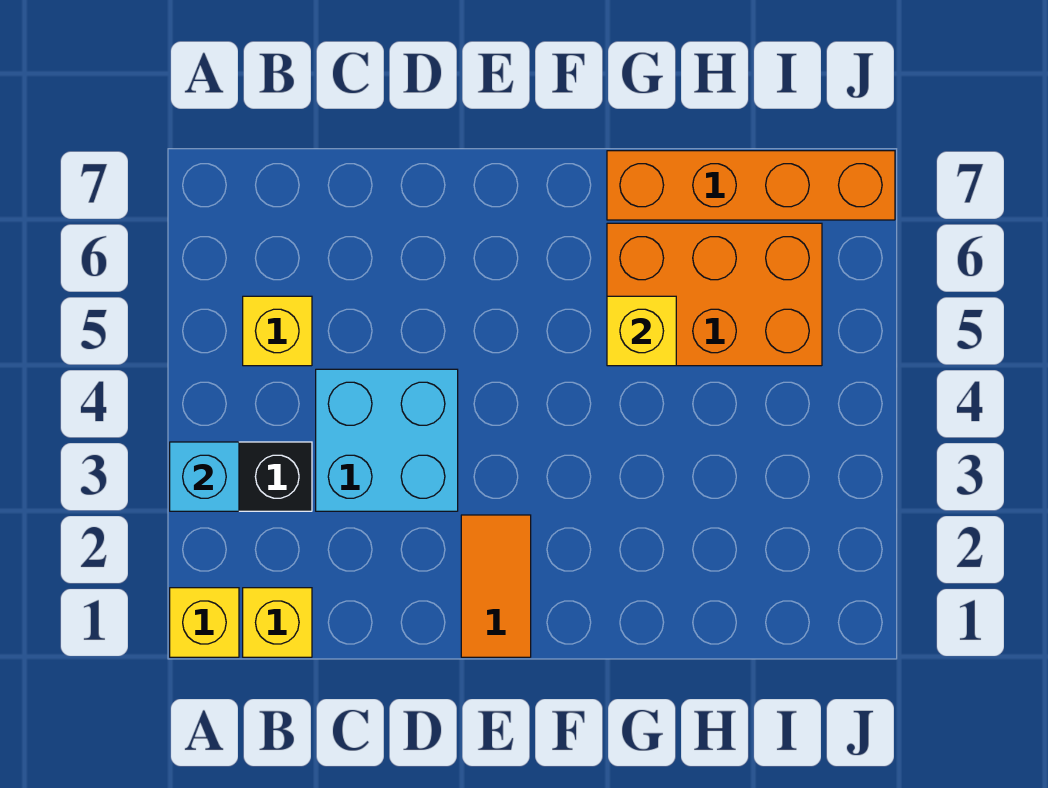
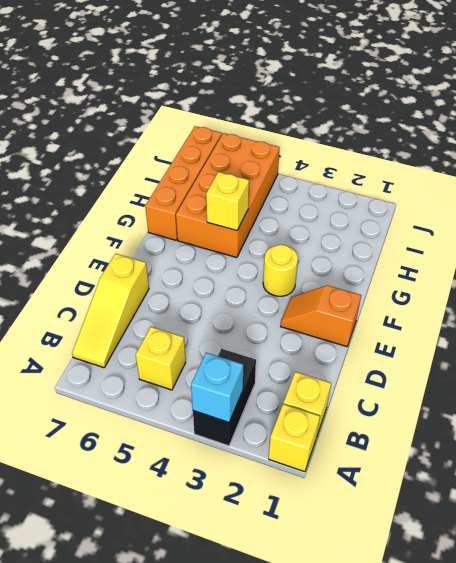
none -> yellow slope B7:D7 level 1 top D
cyan brick C3:D4 level 1 -> none
orange tile E1:E2 level 1 -> orange slope E1:E2 level 1 top 1
none -> yellow round brick F3 level 1
orange brick G5:I6 level 1 -> orange brick G5:J6 level 1

